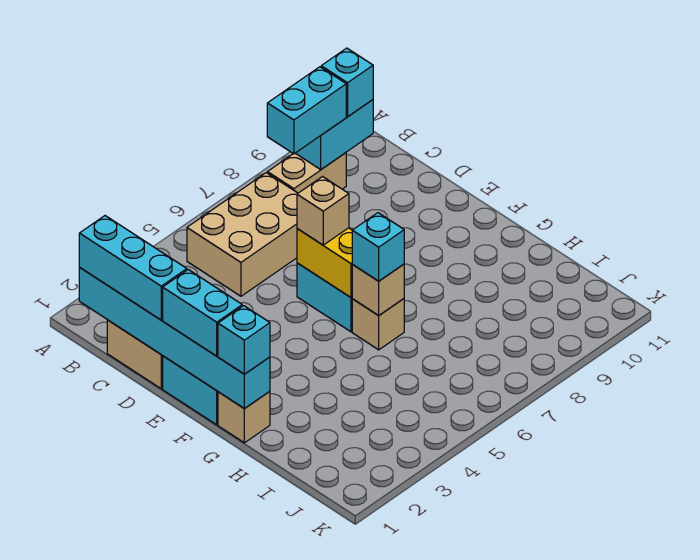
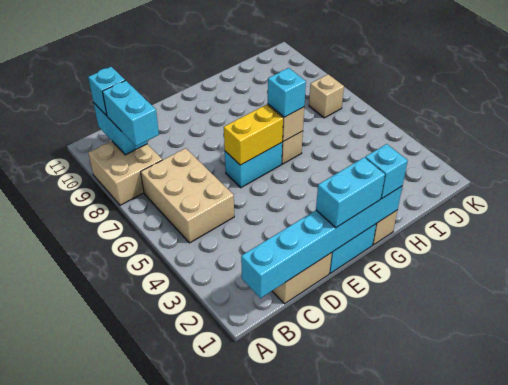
cyan brick B1:D1 level 3 -> none
tan brick B8:B9 level 1 -> tan brick A8:B9 level 1
tan brick E6 level 3 -> tan brick J7 level 1

